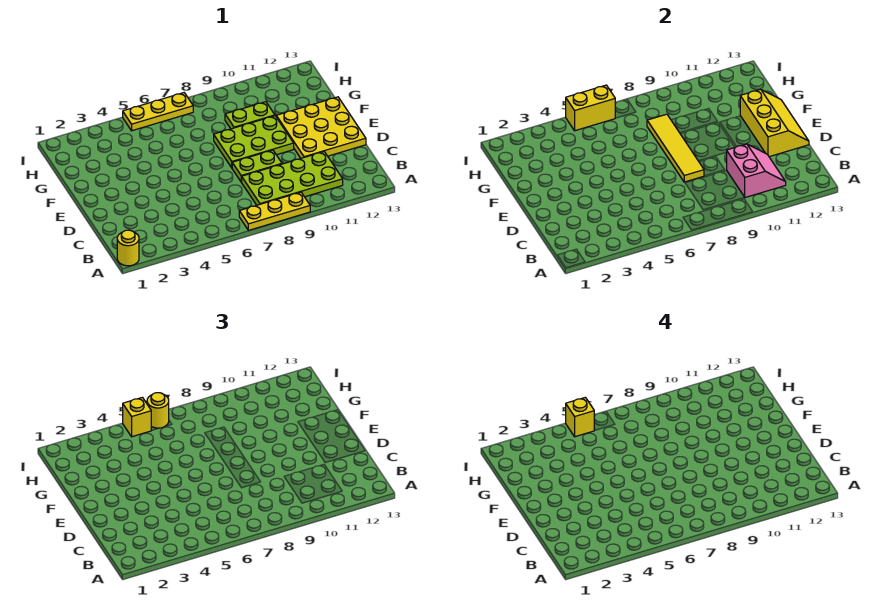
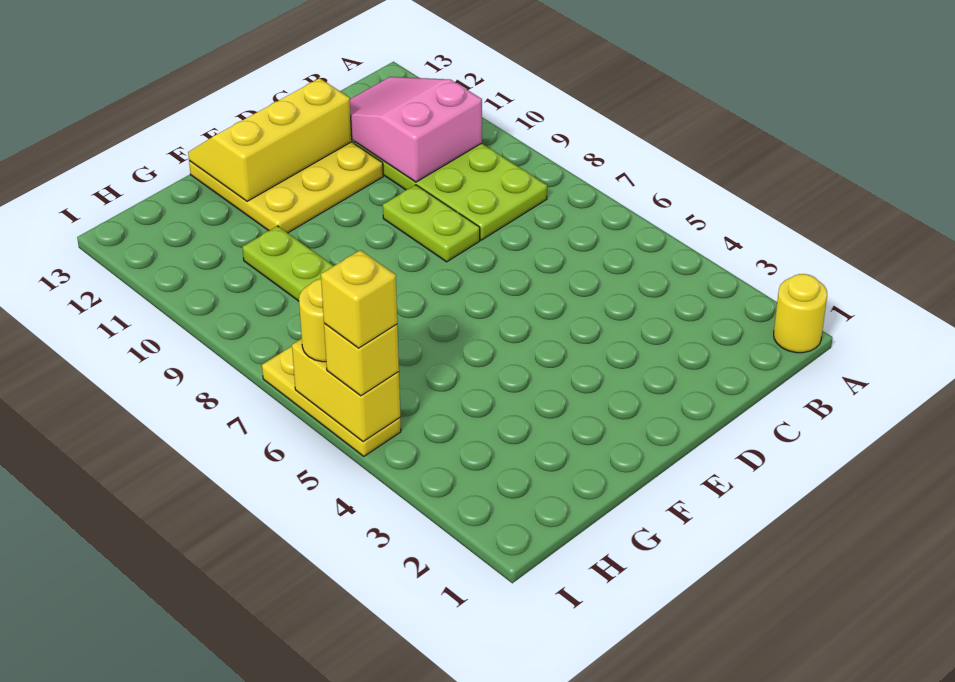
yellow plate A7:A9 level 1 -> none
pink slope B10:C11 level 2 top 10 -> pink slope B10:C12 level 2 top 10
yellow tile D8:G8 level 2 -> none
lime plate E8:F10 level 1 -> none

